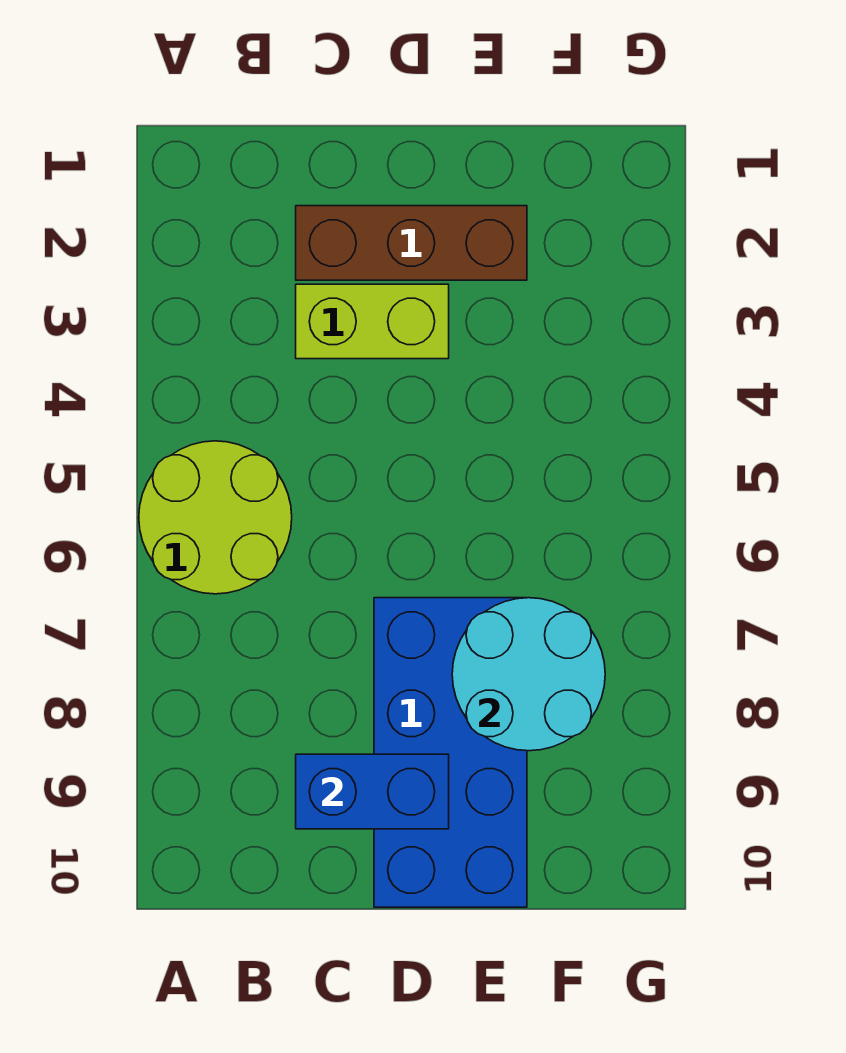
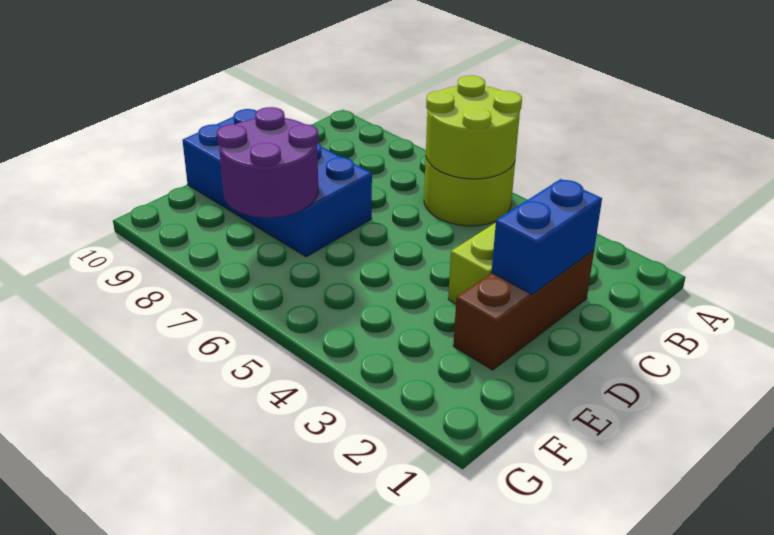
none -> lime round brick A5:B6 level 2
blue brick C9:D9 level 2 -> blue brick C2:D2 level 2
cyan round brick E7:F8 level 2 -> purple round brick E7:F8 level 2

